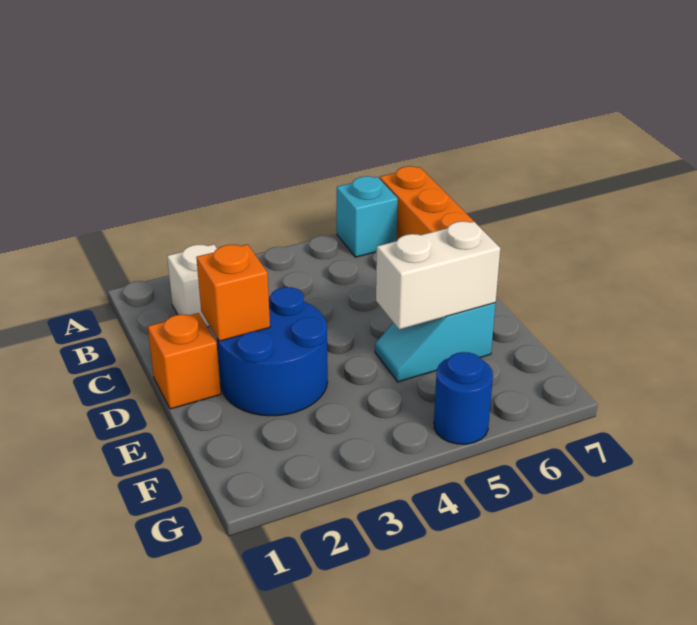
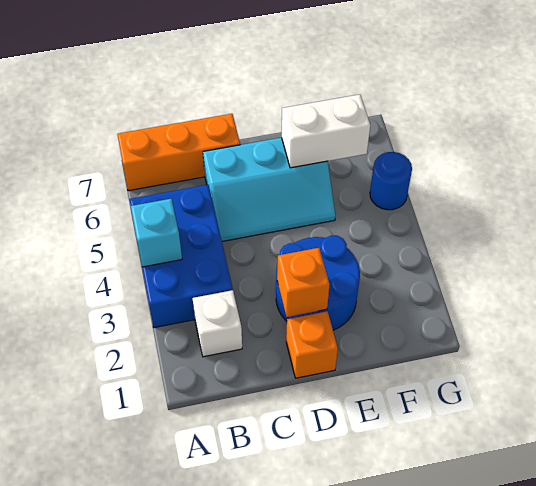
none -> blue brick A3:B5 level 1
cyan brick A6 level 1 -> cyan brick A4 level 2
cyan slope E5:E6 level 1 top 6 -> cyan slope C5:E6 level 1 top 6
white brick E5:E6 level 2 -> white brick E6:F6 level 2

